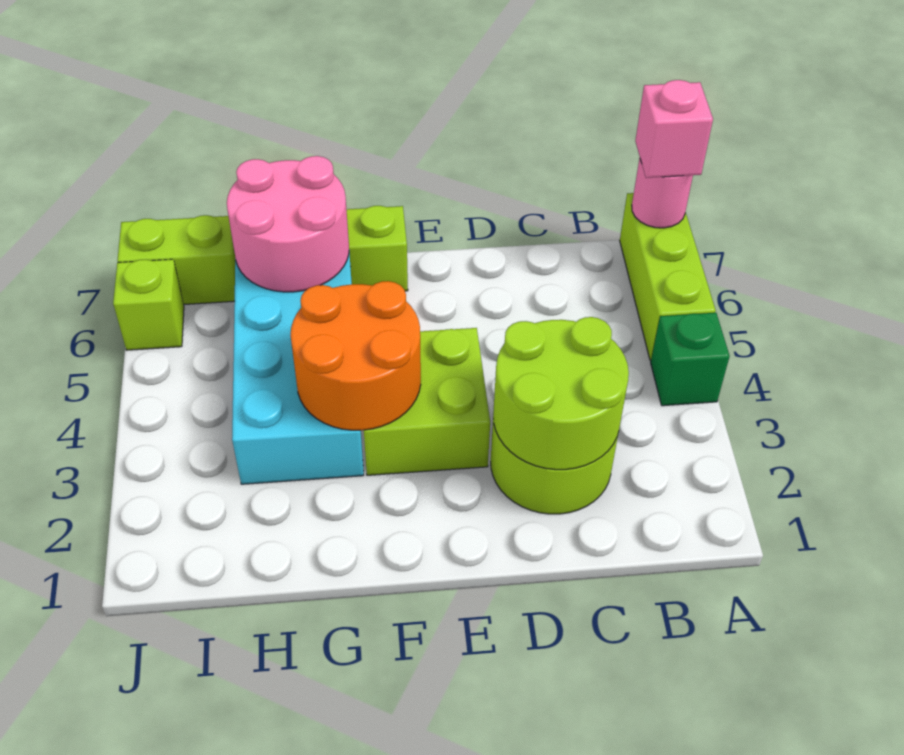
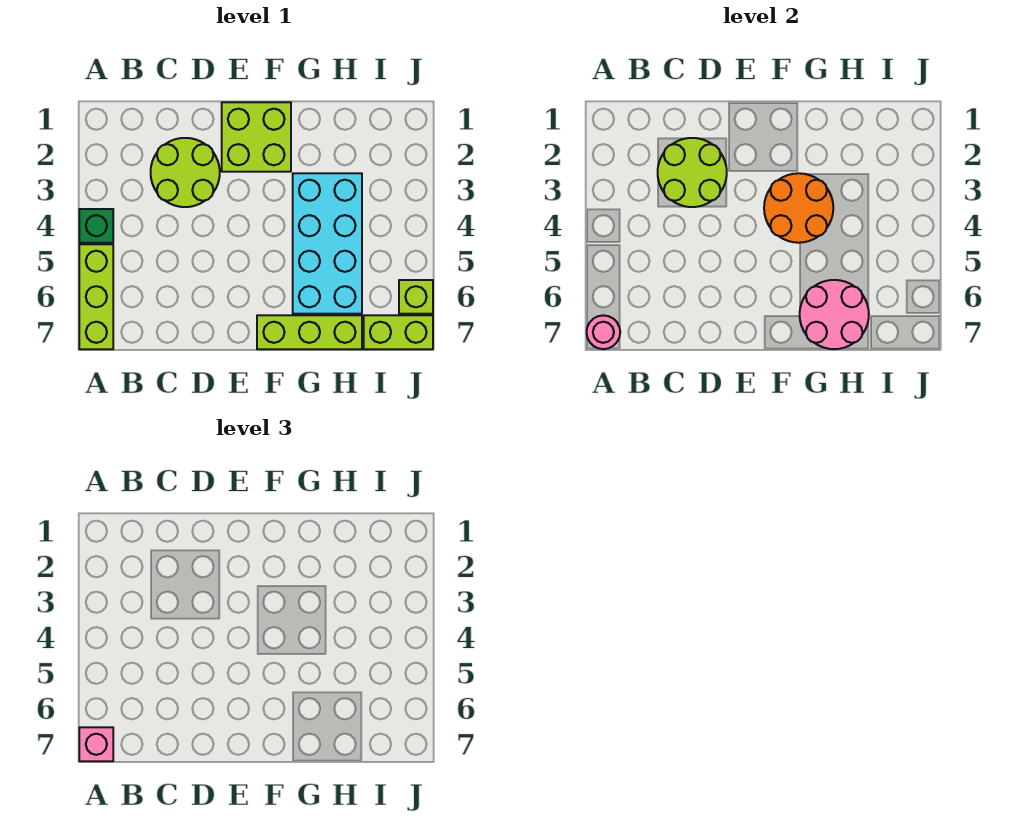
lime brick E3:F4 level 1 -> lime brick E1:F2 level 1

